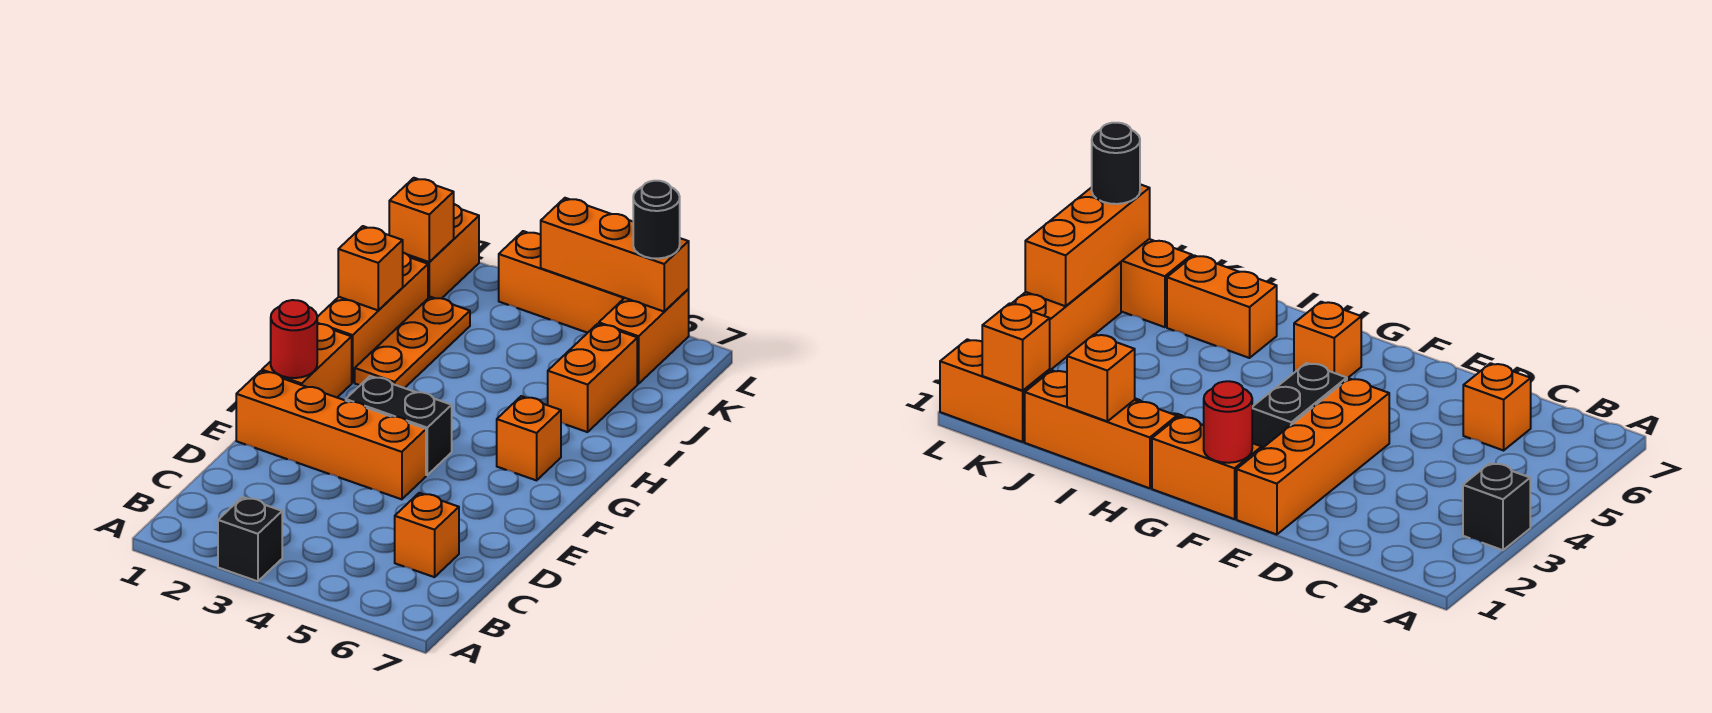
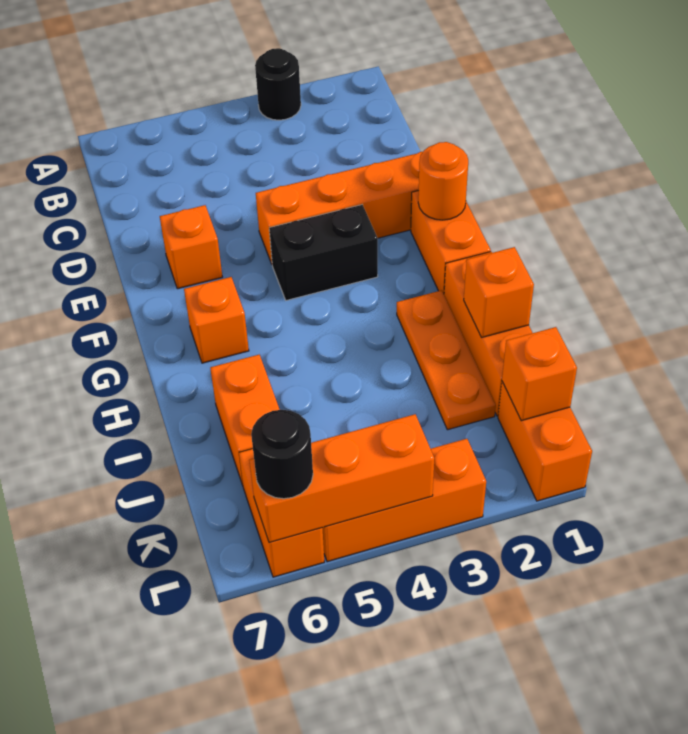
black brick A3 level 1 -> black round brick A3 level 1
orange brick C6 level 1 -> orange brick E6 level 1
red round brick F1 level 2 -> orange round brick F1 level 2

